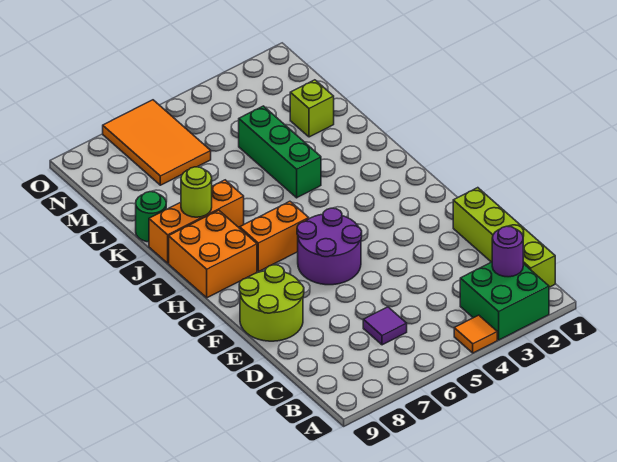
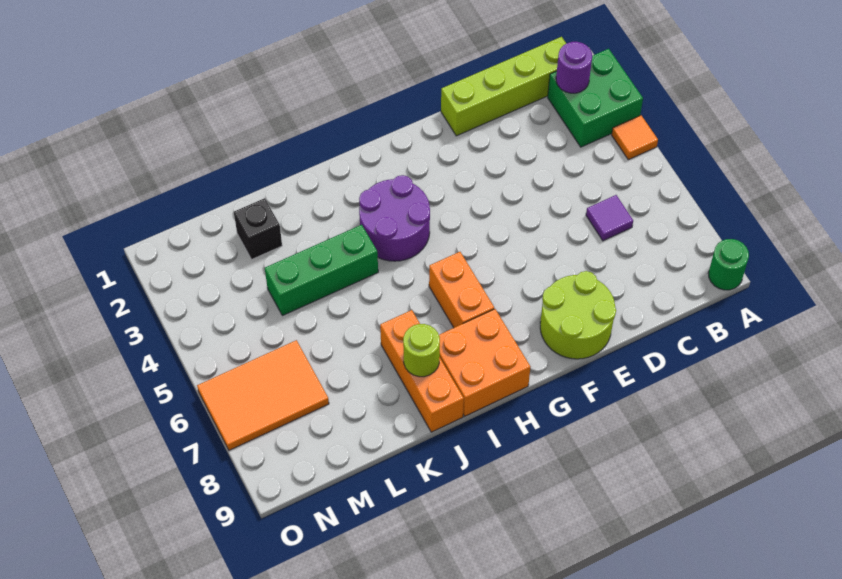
purple round brick F5:G6 level 1 -> purple round brick H3:I4 level 1
green round brick K9 level 1 -> green round brick A9 level 1
lime brick L2 level 1 -> black brick L2 level 1

